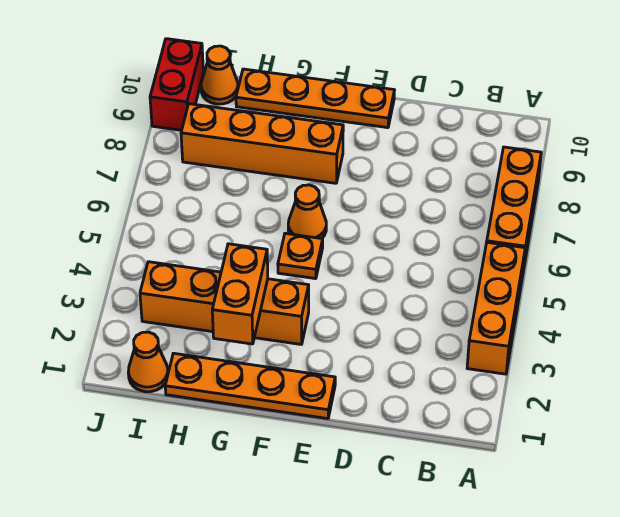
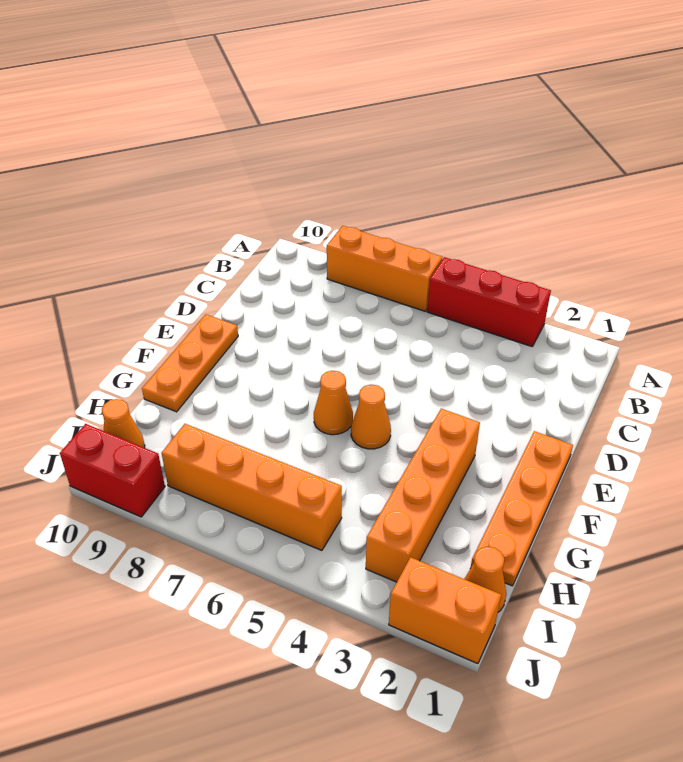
orange brick A3:A5 level 1 -> red brick A3:A5 level 1
orange plate E10:H10 level 1 -> orange plate E10:G10 level 1
orange plate F5 level 1 -> orange cone F5 level 1
orange brick F8:I8 level 1 -> orange brick I5:I8 level 1
orange brick G2:G3 level 2 -> orange brick J1:J2 level 1

